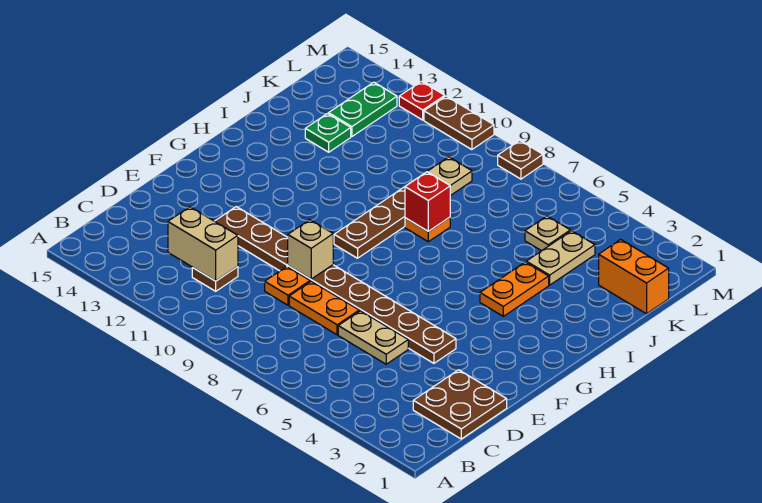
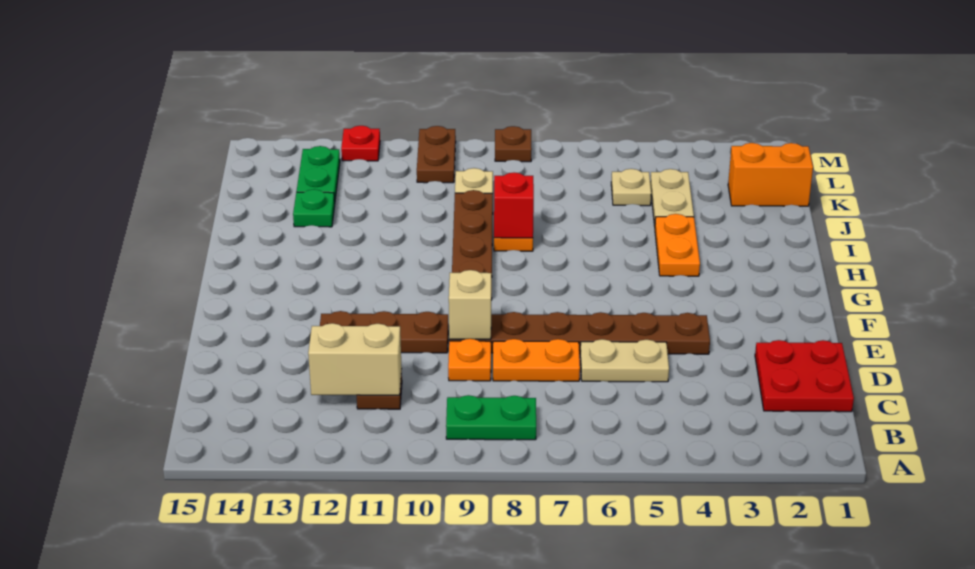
none -> green plate B8:B9 level 1
brown plate C1:D2 level 1 -> red plate C1:D2 level 1
brown plate M10:M11 level 1 -> brown plate L10:M10 level 1

